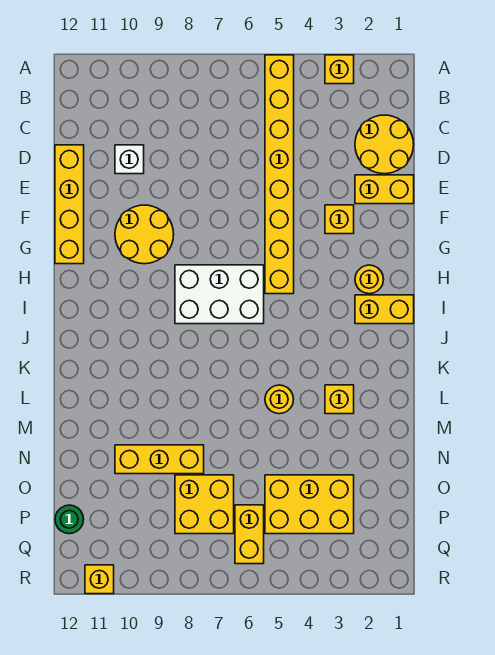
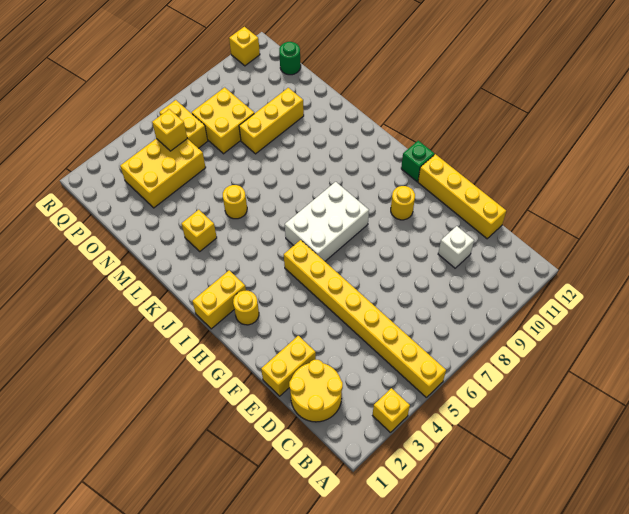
yellow brick F3 level 1 -> yellow brick P5 level 2
yellow round brick F9:G10 level 1 -> yellow round brick G10 level 1
none -> green brick H12 level 1

